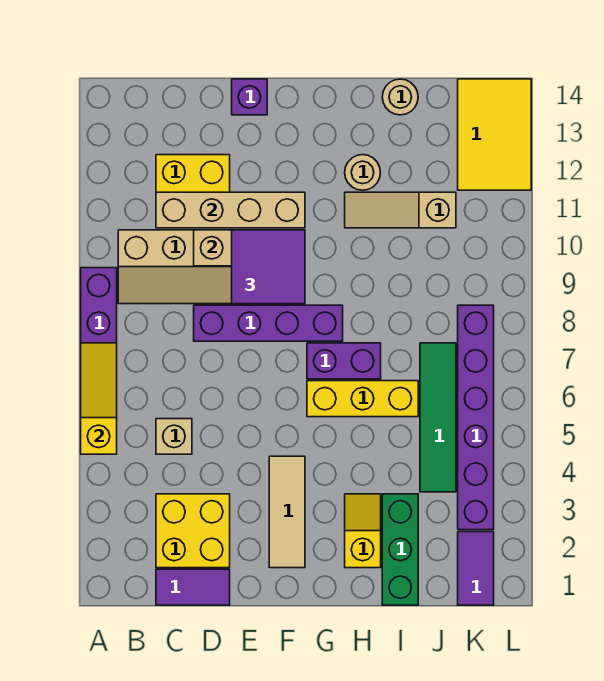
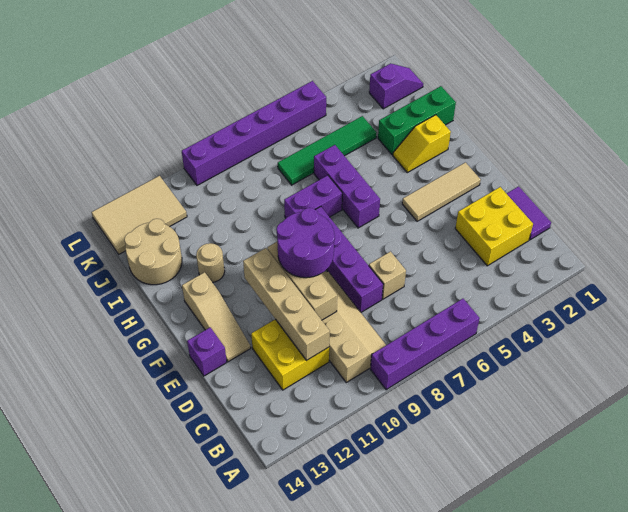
yellow slope A5:A7 level 2 top 5 -> none
tan brick C5 level 1 -> tan brick D7 level 1
purple tile E9:F10 level 3 -> purple round brick E9:F10 level 3
yellow brick G6:I6 level 1 -> purple brick G6:I6 level 1
purple brick G7:H7 level 1 -> purple brick H7:H8 level 1
tan slope H11:J11 level 1 top J -> tan slope E13:G13 level 1 top G
tan round brick I14 level 1 -> tan round brick I13:J14 level 1
purple tile K1:K2 level 1 -> purple slope K1:K2 level 1 top 2
purple brick K3:K8 level 1 -> purple brick L5:L10 level 1
yellow tile K12:L14 level 1 -> tan tile K12:L14 level 1

